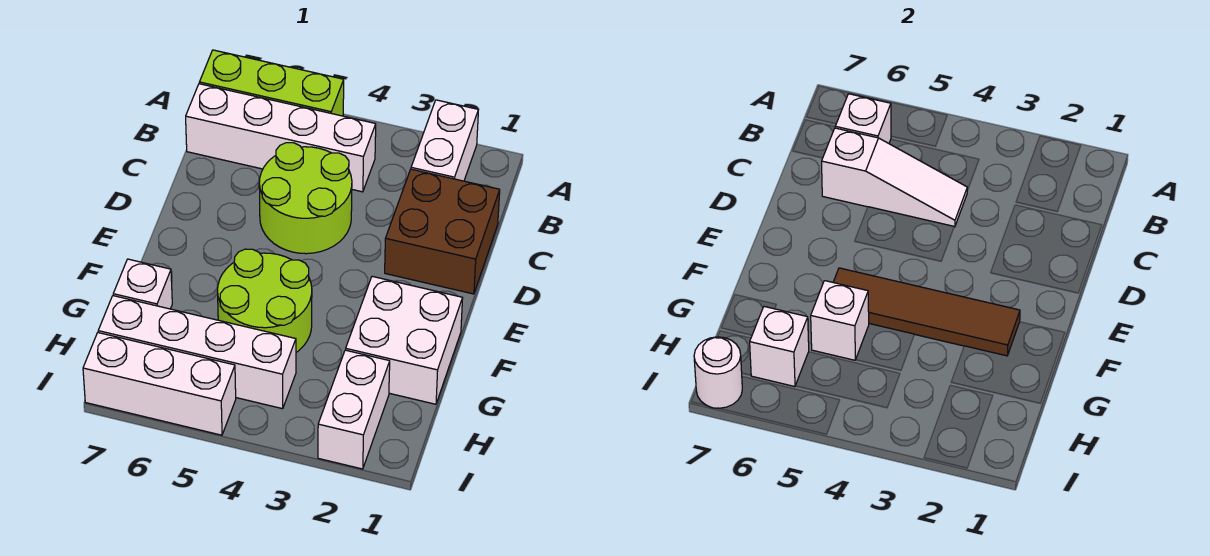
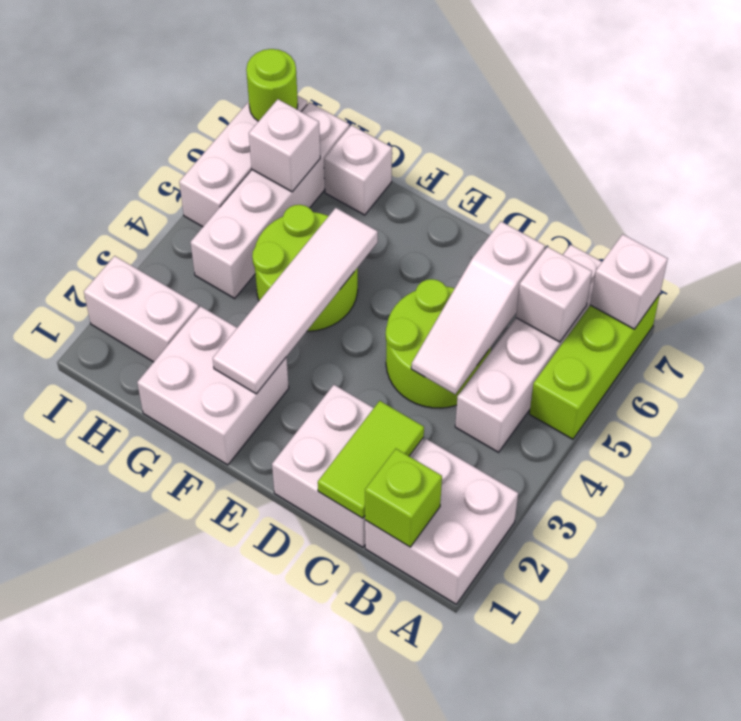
white brick A2:B2 level 1 -> white brick A1:B2 level 1
none -> lime brick B1 level 2
brown brick C1:D2 level 1 -> white brick C1:D2 level 1
none -> lime tile C1:C2 level 2
brown tile F2:F5 level 2 -> white tile F2:F5 level 2
white brick G5 level 2 -> white brick A7 level 2
white round brick I7 level 2 -> lime round brick I7 level 2

